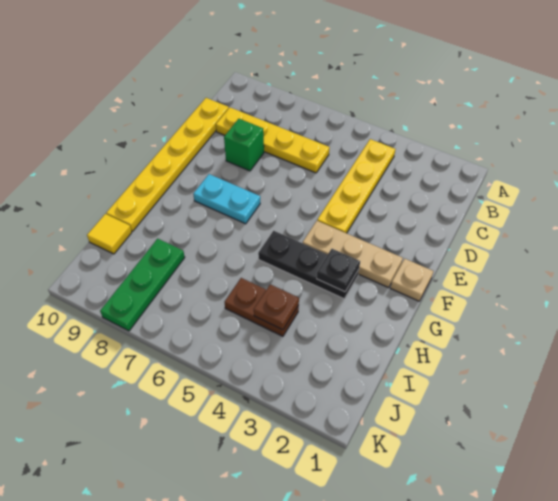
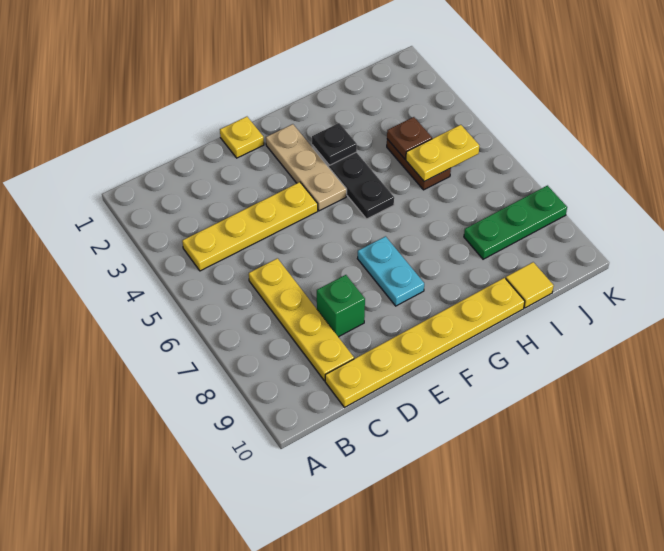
none -> yellow plate E1 level 1
tan plate F1 level 1 -> none
none -> yellow plate I5:J5 level 2

